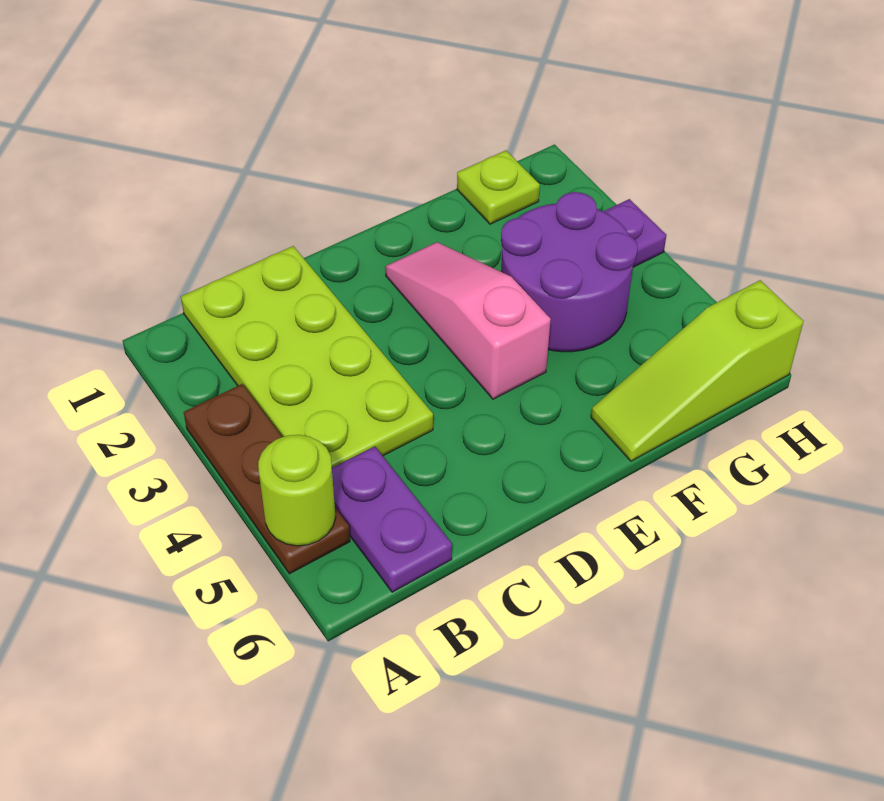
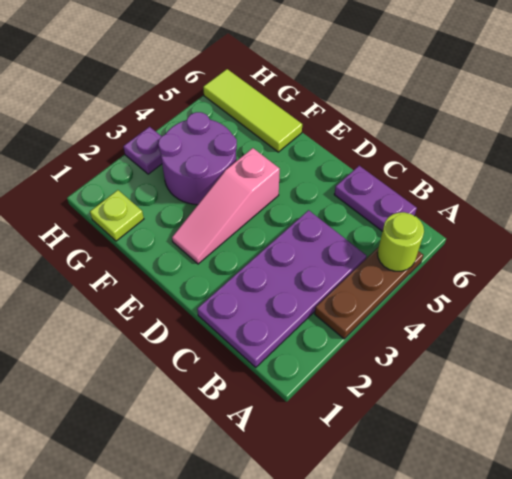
lime plate B1:C4 level 1 -> purple plate B1:C4 level 1
purple plate B5:B6 level 1 -> purple plate B6:C6 level 1
lime slope F6:H6 level 1 top H -> lime tile F6:H6 level 1

